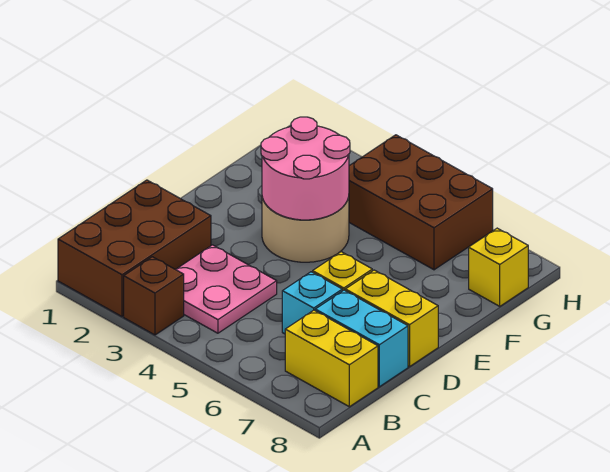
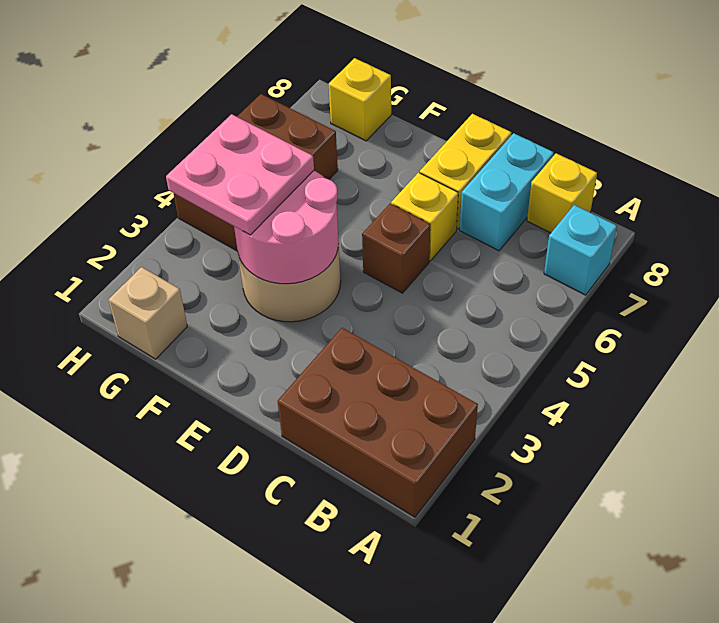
brown brick A3 level 1 -> brown brick D5 level 1
pink plate B3:C4 level 1 -> pink plate F3:G4 level 3
yellow brick B7:B8 level 1 -> yellow brick B8 level 1
cyan brick C6 level 1 -> cyan brick A7 level 1
none -> tan brick G1 level 1

